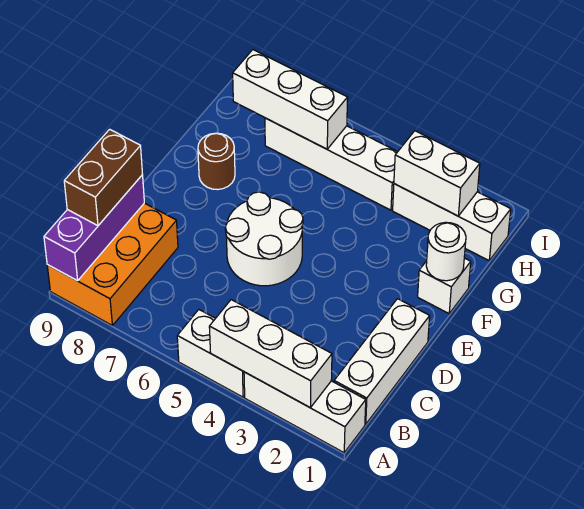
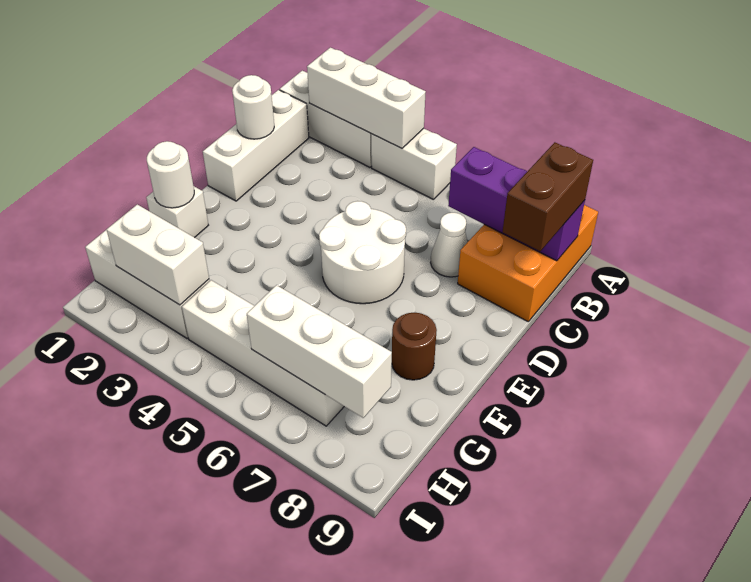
purple brick A9:C9 level 2 -> purple brick B7:B9 level 2
none -> white round brick C1 level 2
none -> white cone C7 level 1

